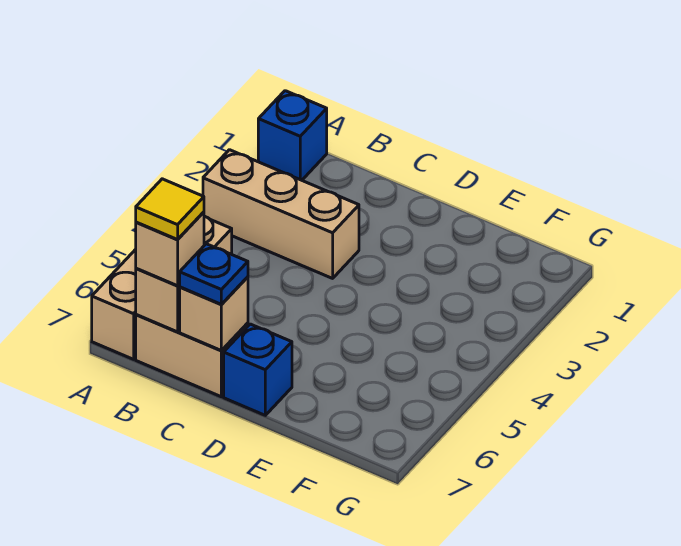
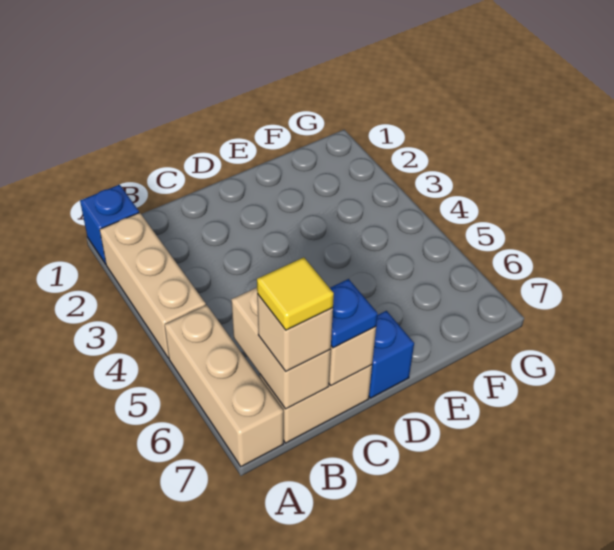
tan brick A3:C3 level 1 -> tan brick A2:A4 level 1

